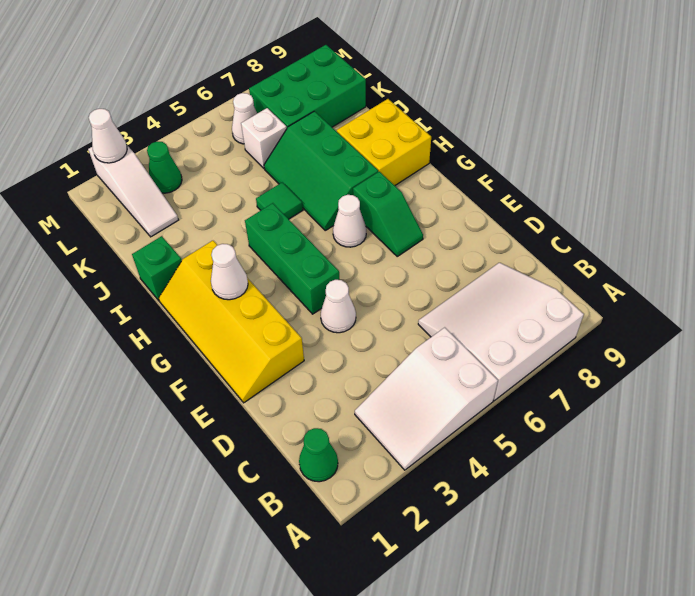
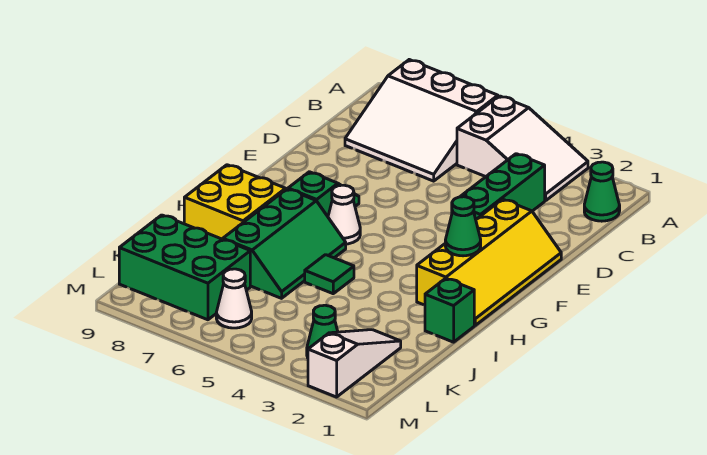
white cone E4 level 1 -> none
green brick F4:H4 level 1 -> green brick C3:E3 level 1
white cone G2 level 2 -> green cone G2 level 2
white brick K6 level 1 -> none
white cone M2 level 2 -> none

